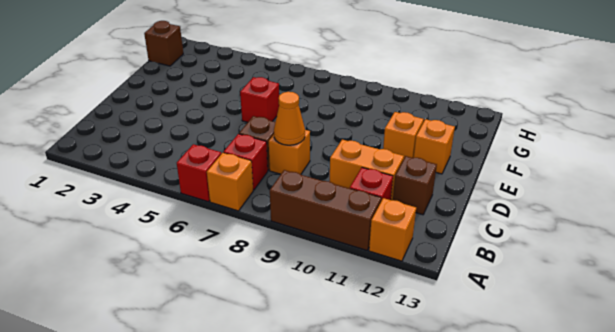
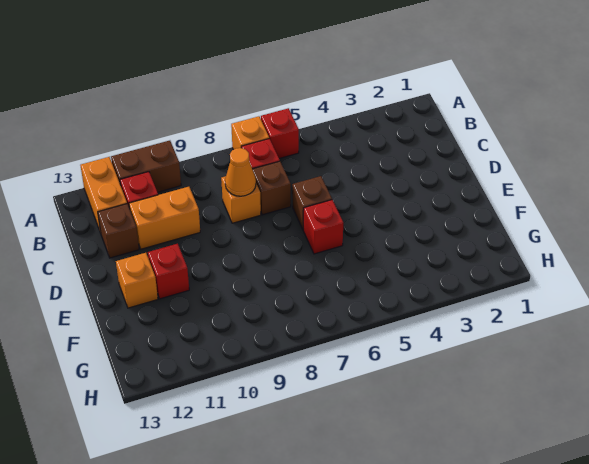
brown brick A9:A11 level 1 -> brown brick A10:A11 level 1
orange brick A12 level 1 -> orange brick A12:B12 level 1
orange brick E11 level 1 -> red brick E11 level 1
brown brick G1 level 1 -> brown brick D6 level 1

